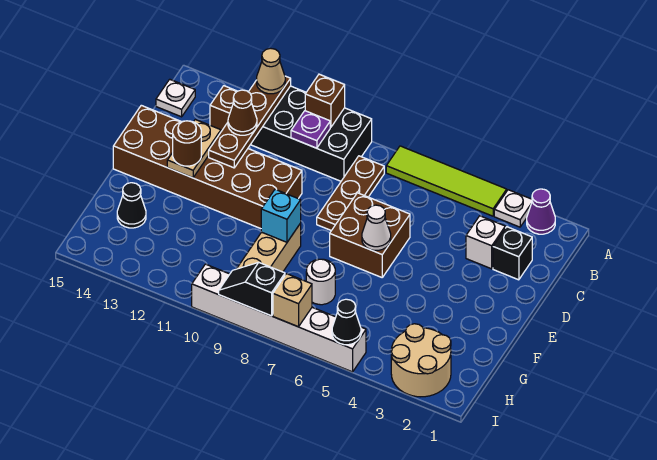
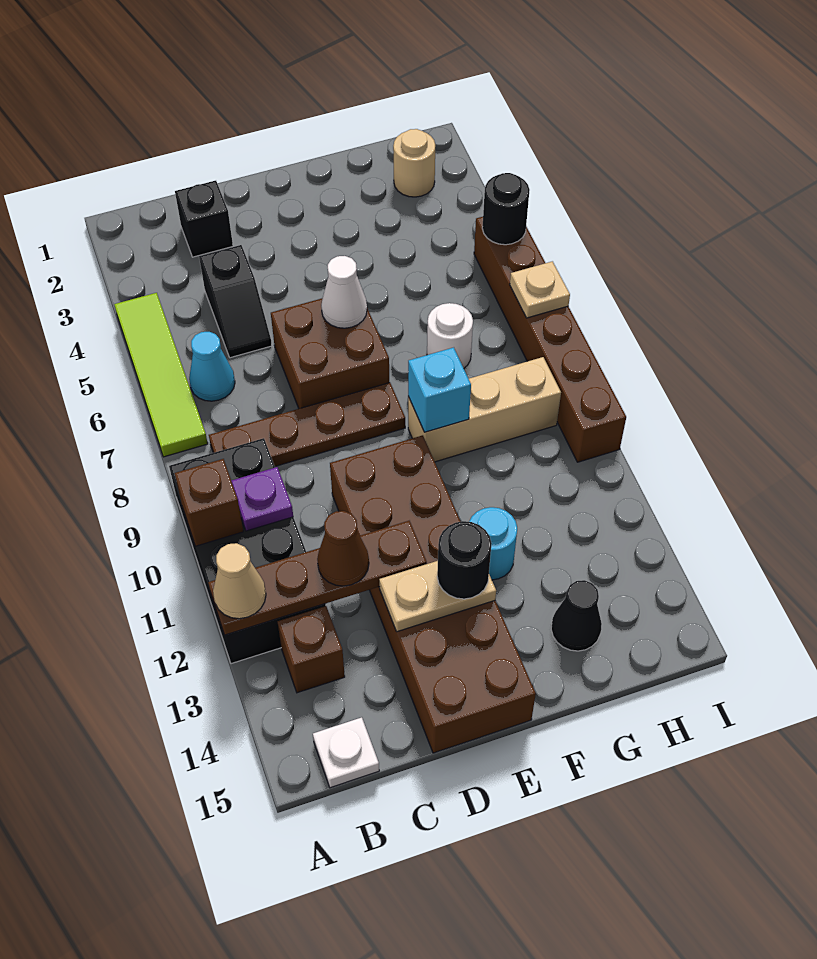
purple cone A2 level 1 -> none
white plate A3 level 1 -> none
none -> cyan cone B6 level 1
brown plate B8:D8 level 1 -> brown plate B8:E8 level 1
white brick C3 level 1 -> none
brown round brick E13 level 3 -> black round brick E13 level 3
none -> cyan round brick F12 level 1
tan round brick H2:I3 level 1 -> tan round brick H2 level 1
white brick I5:I10 level 1 -> brown brick I5:I10 level 1
black cone I5 level 2 -> black round brick I5 level 2
tan brick I7 level 2 -> tan plate I7 level 2
black slope I8:I9 level 2 top 8 -> black slope C4:C5 level 1 top 4

